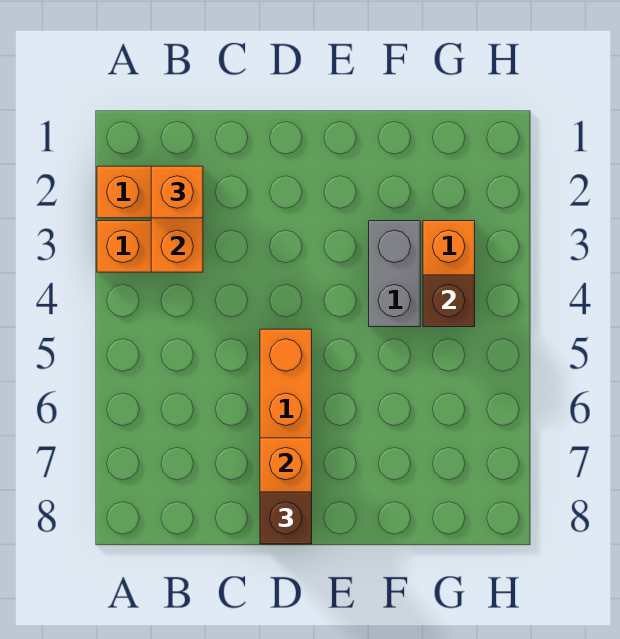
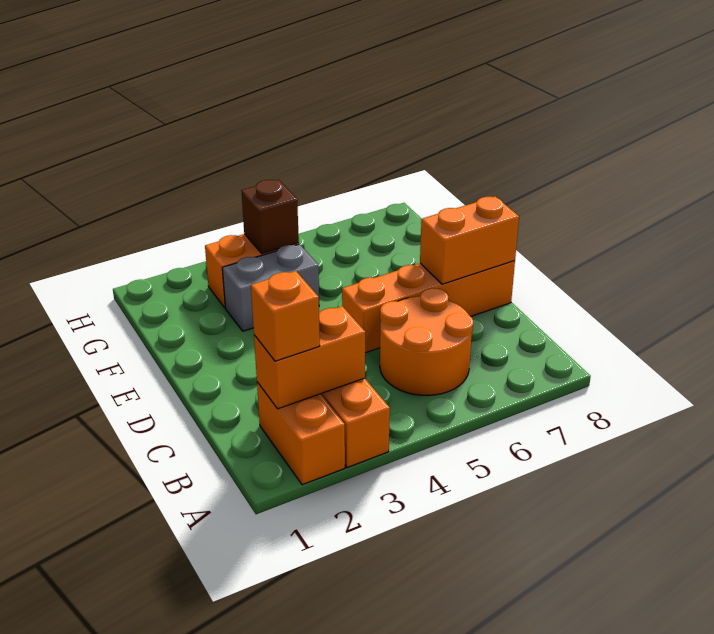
none -> orange round brick B5:C6 level 1
brown brick D8 level 3 -> none

